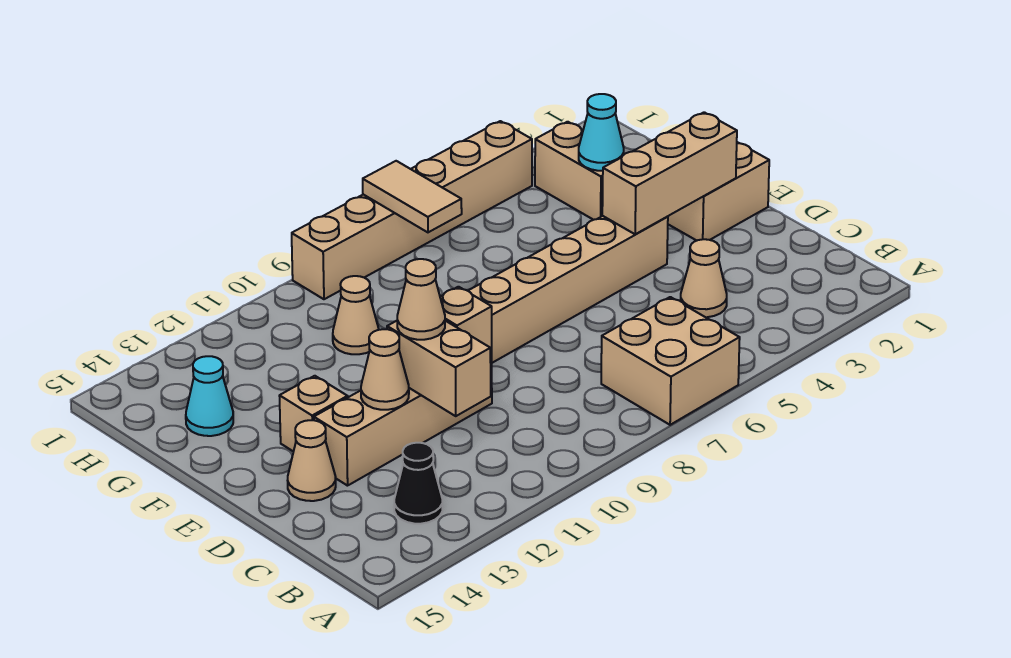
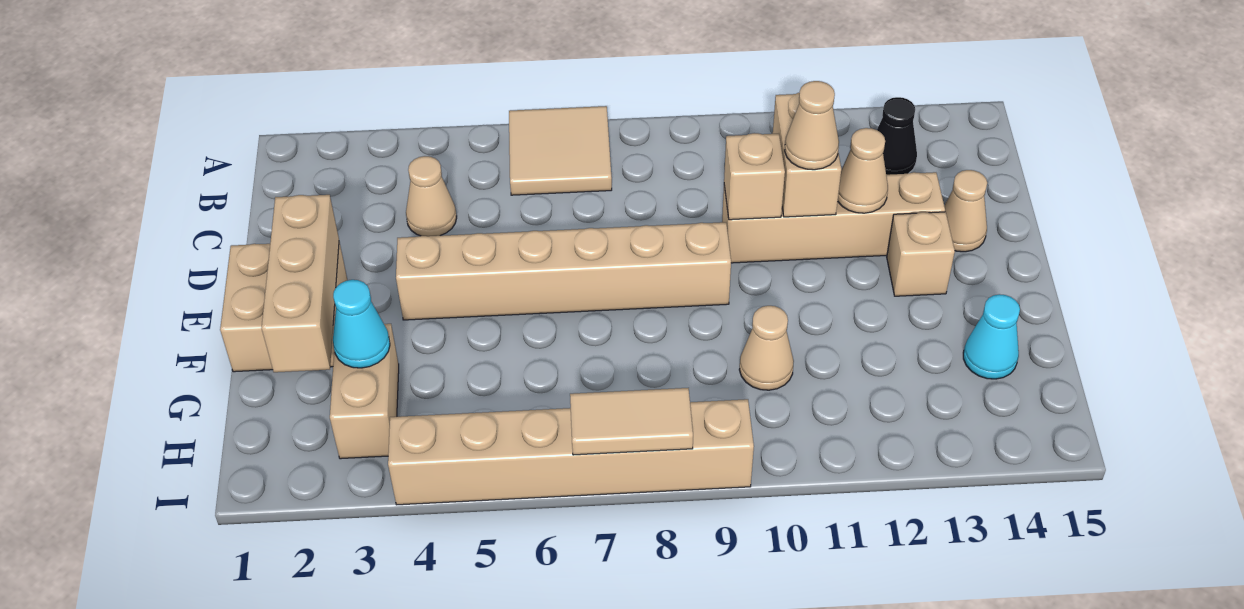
tan brick A6:B7 level 1 -> tan tile A6:B7 level 1
tan brick E2:E4 level 2 -> tan brick E2:G2 level 2
tan tile H7:I7 level 2 -> tan tile I7:I8 level 2

